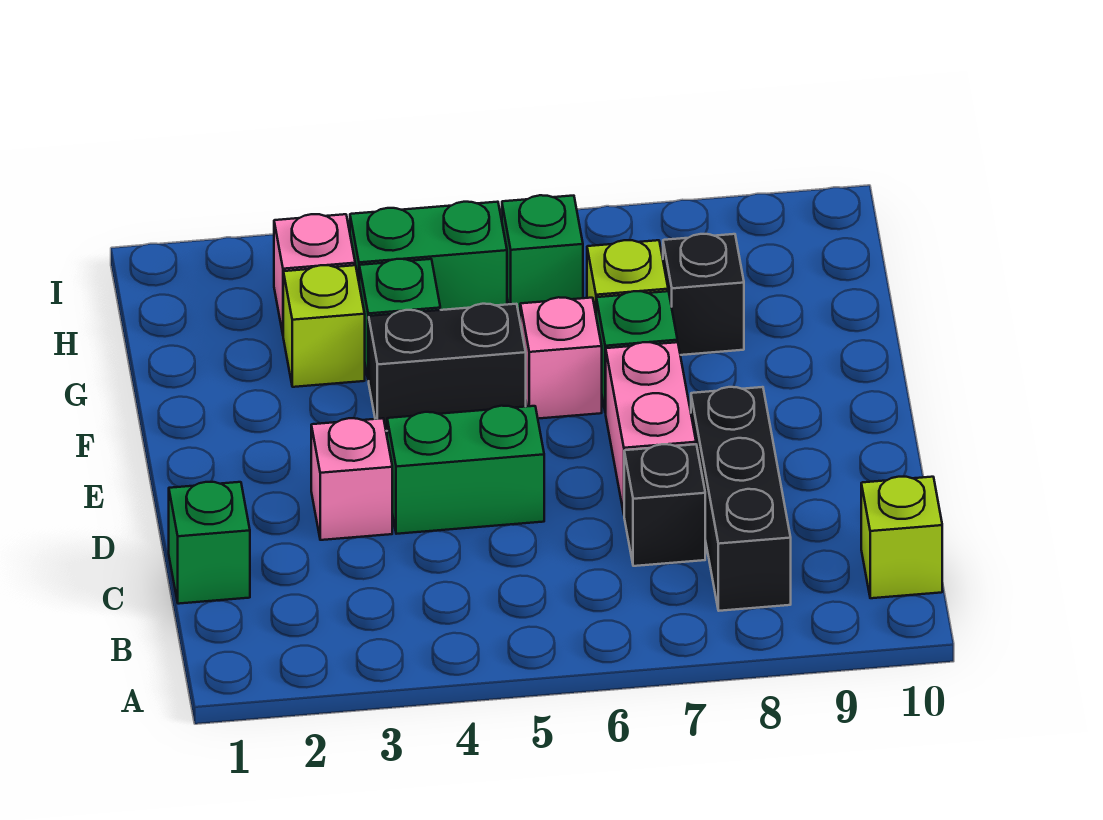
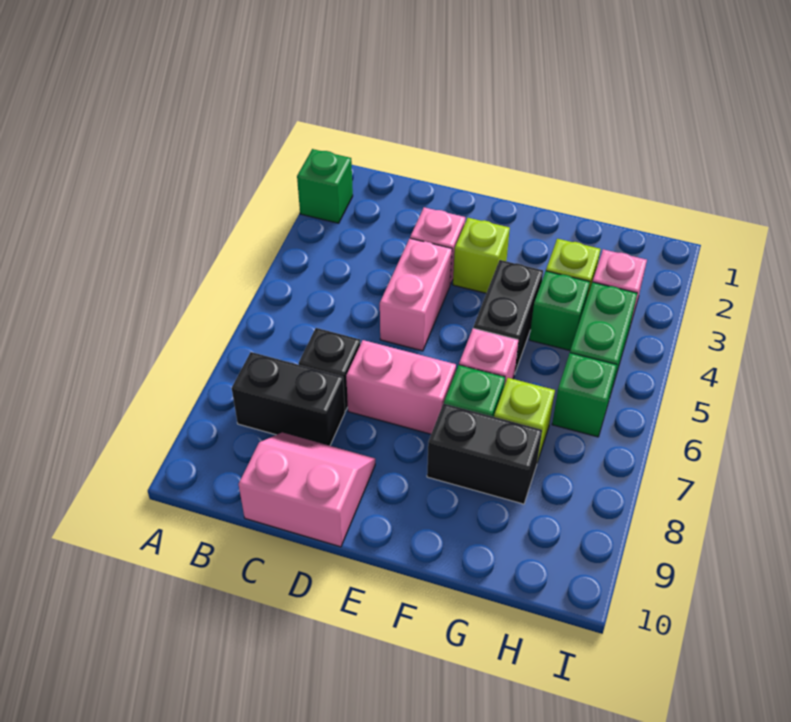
black brick B8:D8 level 1 -> black brick B8:C8 level 1
lime brick B10 level 1 -> lime brick E3 level 1
green brick C1 level 1 -> green brick A2 level 1
none -> pink slope C9:D10 level 1 top 10
green brick D4:D5 level 1 -> pink brick D4:D5 level 1
black brick G8 level 1 -> black brick F8:G8 level 1

